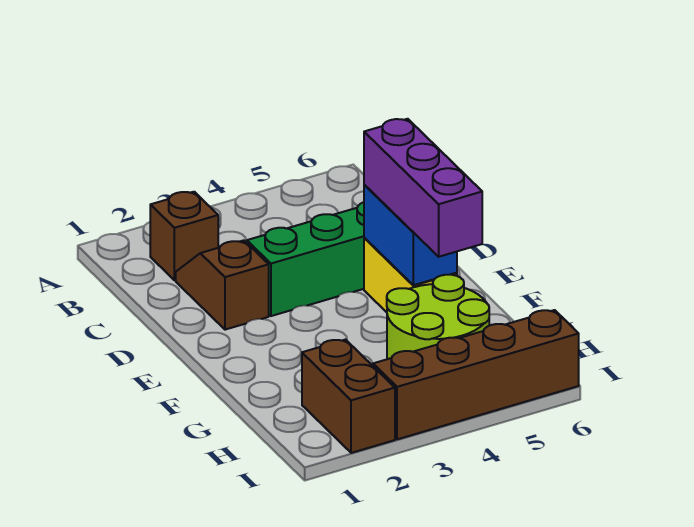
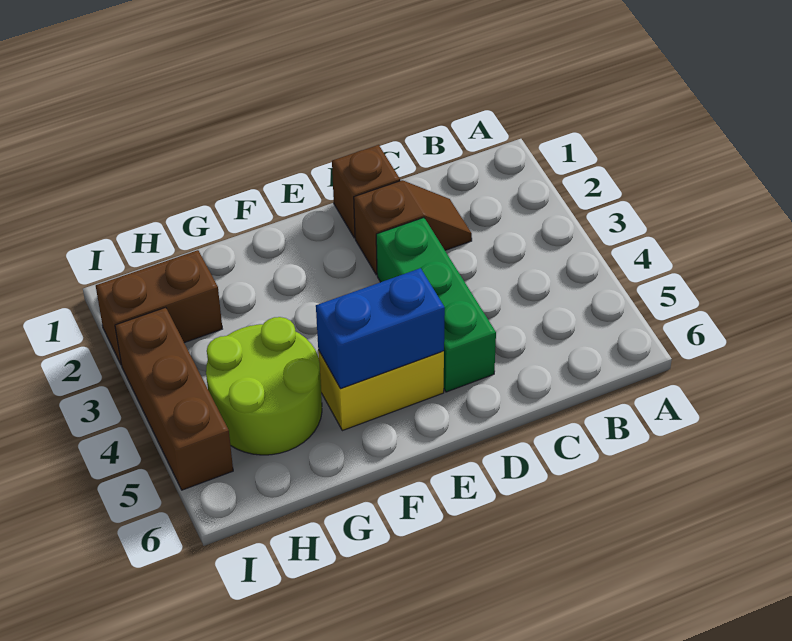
brown brick B2 level 1 -> brown brick D1 level 1
purple brick E5:G5 level 3 -> none
brown brick I3:I6 level 1 -> brown brick I3:I5 level 1

